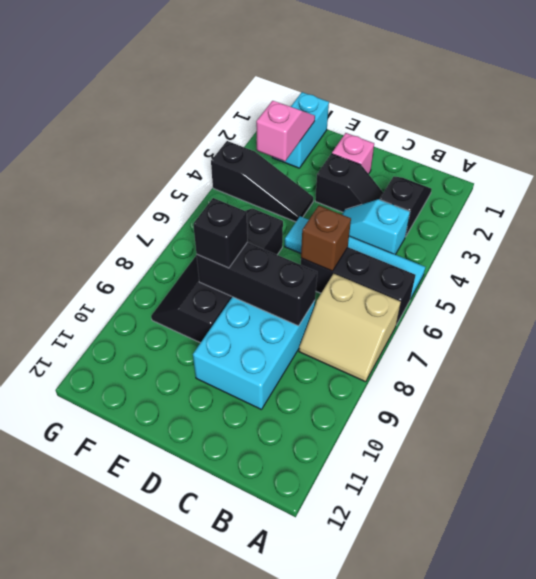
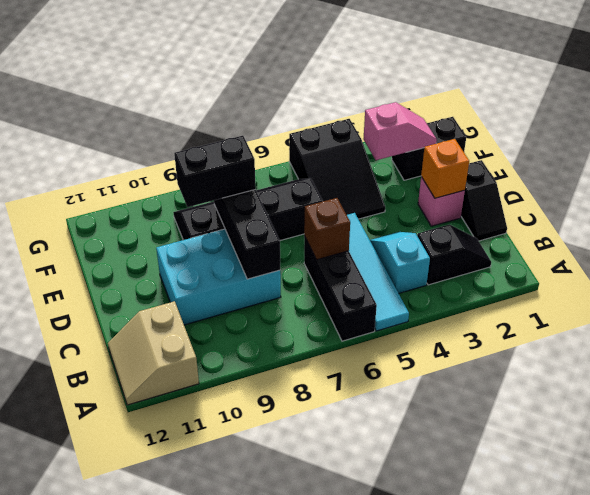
tan slope A7:B8 level 1 top 7 -> tan slope A11:B12 level 1 top 11
black slope C3:D3 level 1 top D -> black slope C1:D1 level 1 top D
none -> orange brick D2 level 2
black slope E4:G4 level 1 top G -> black slope E4:G5 level 1 top G
black brick E8 level 3 -> black brick E8:E9 level 3
cyan brick F1:F2 level 1 -> black brick F1:F2 level 1

